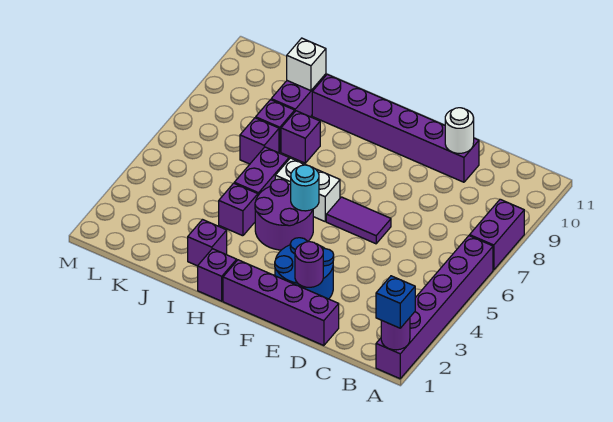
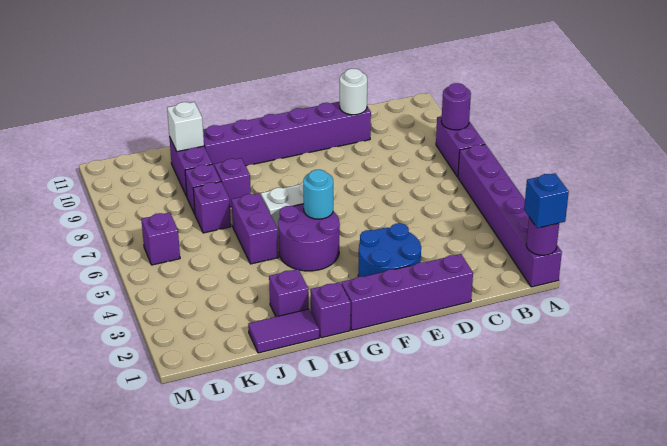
purple round brick E2 level 2 -> purple round brick A8 level 2
purple tile E6:F6 level 1 -> purple tile I1:J1 level 1
purple brick I4 level 1 -> purple brick L6 level 1

